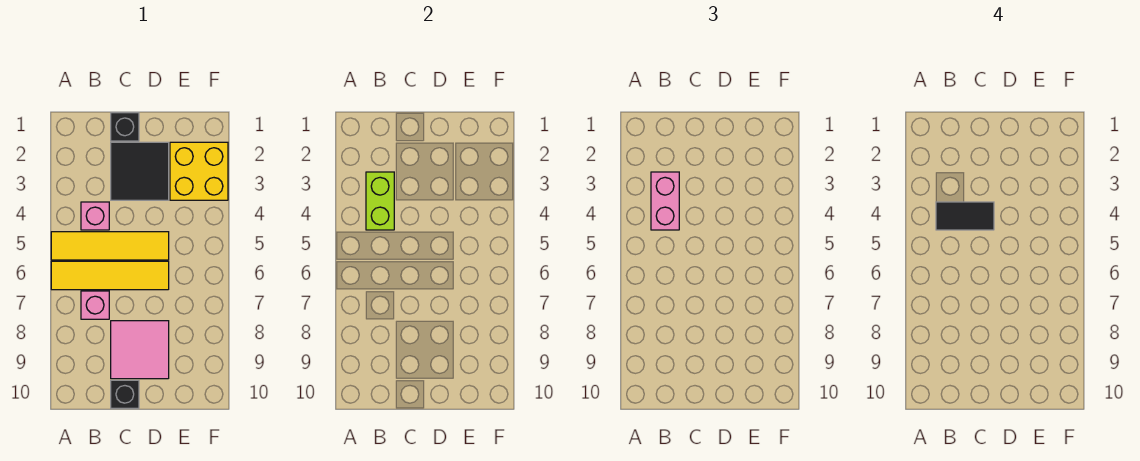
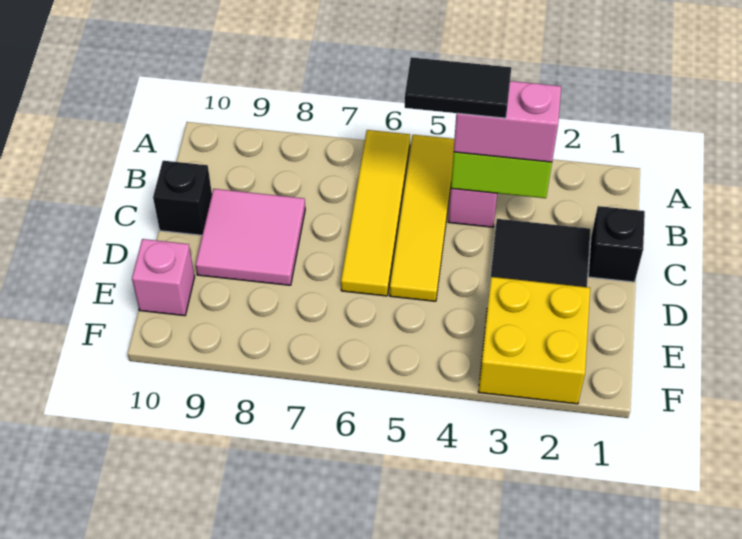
black tile B4:C4 level 4 -> black tile B4:B5 level 4
pink brick B7 level 1 -> pink brick E10 level 1

